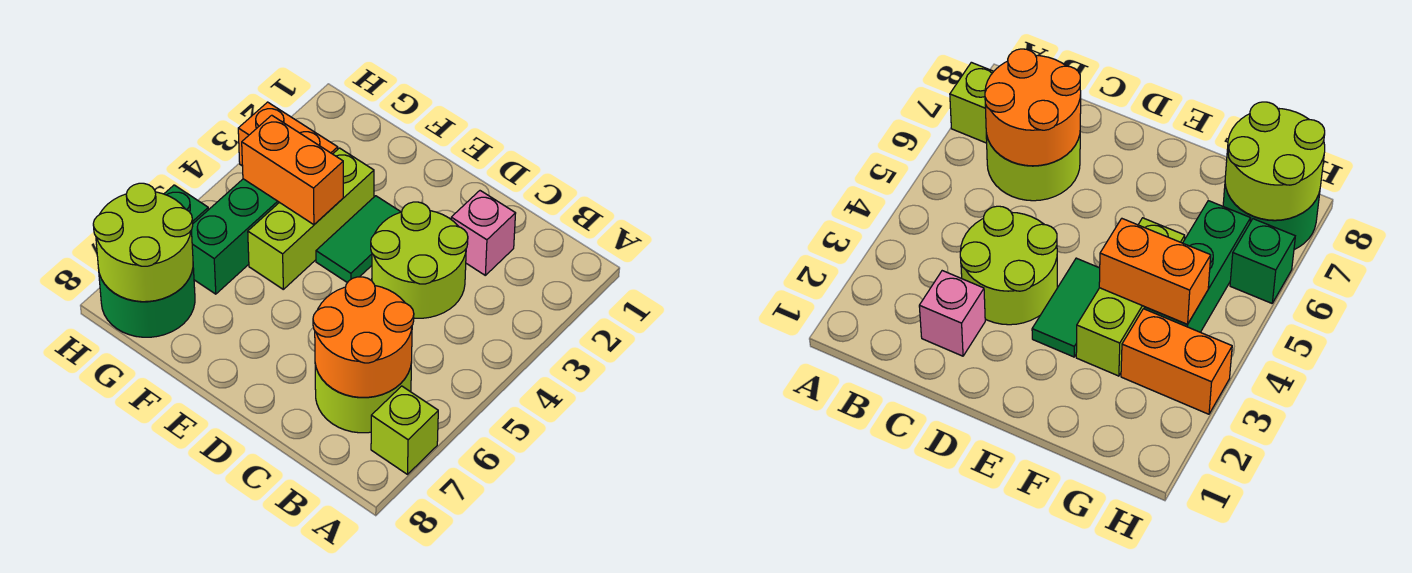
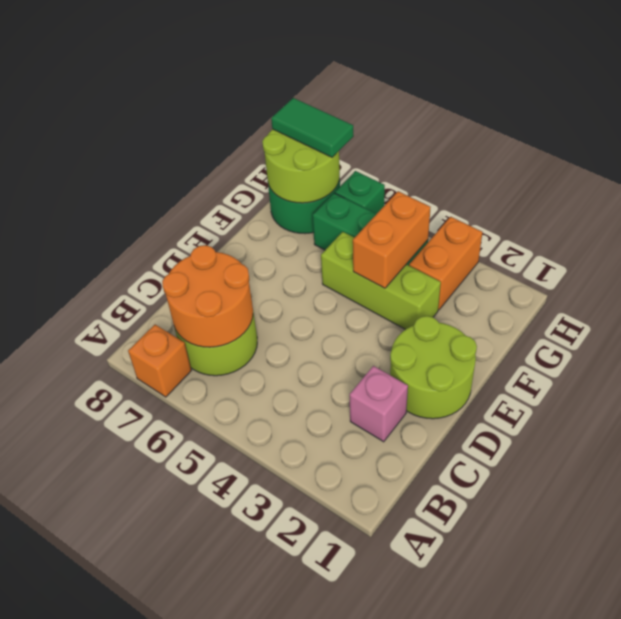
lime brick A7 level 1 -> orange brick A7 level 1
lime round brick C3:D4 level 1 -> lime round brick D1:E2 level 1
green tile E3:E4 level 1 -> green tile H7:H8 level 3

